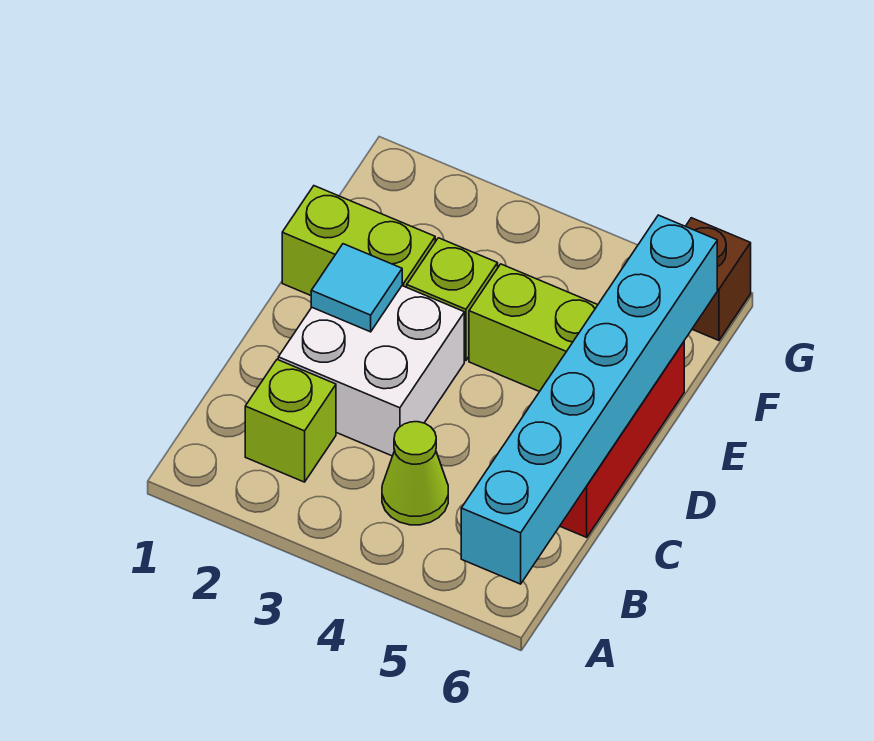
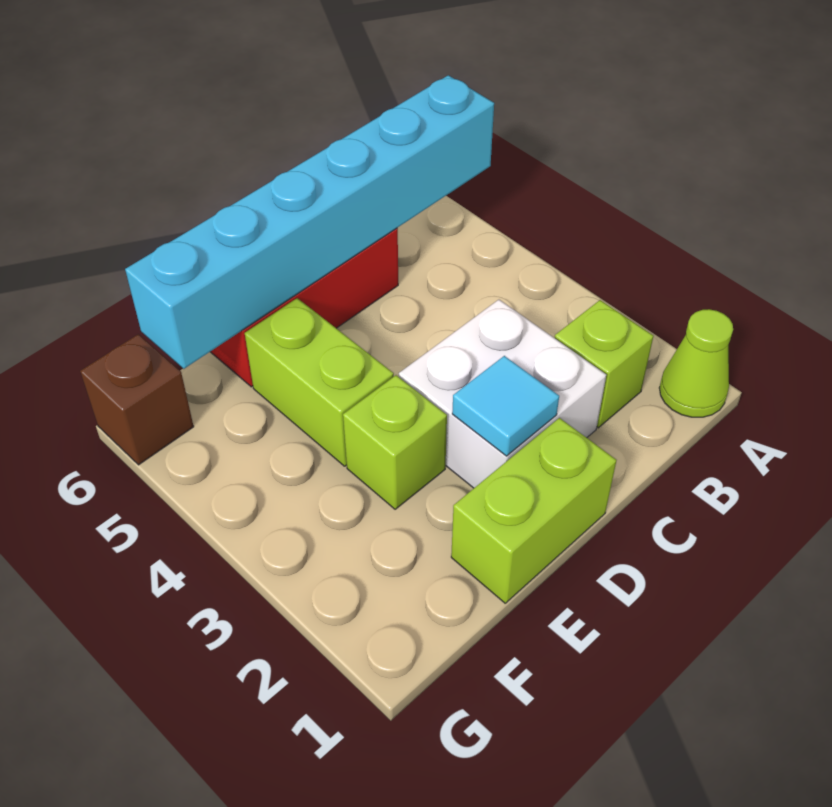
lime cone B4 level 1 -> lime cone A1 level 1
lime brick E1:E2 level 1 -> lime brick D1:E1 level 1

